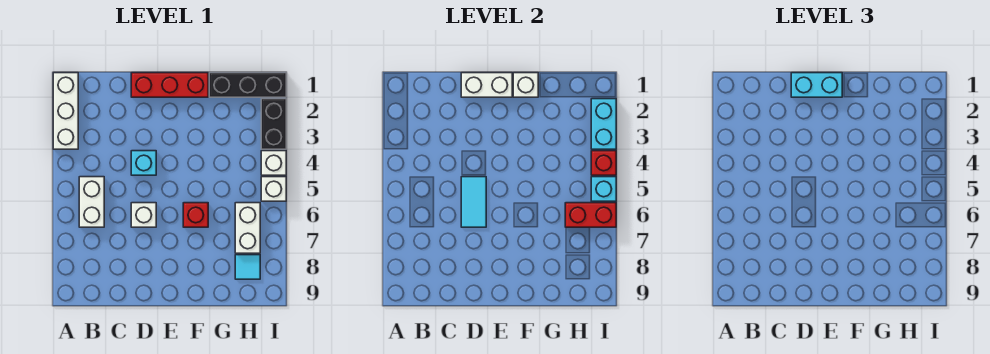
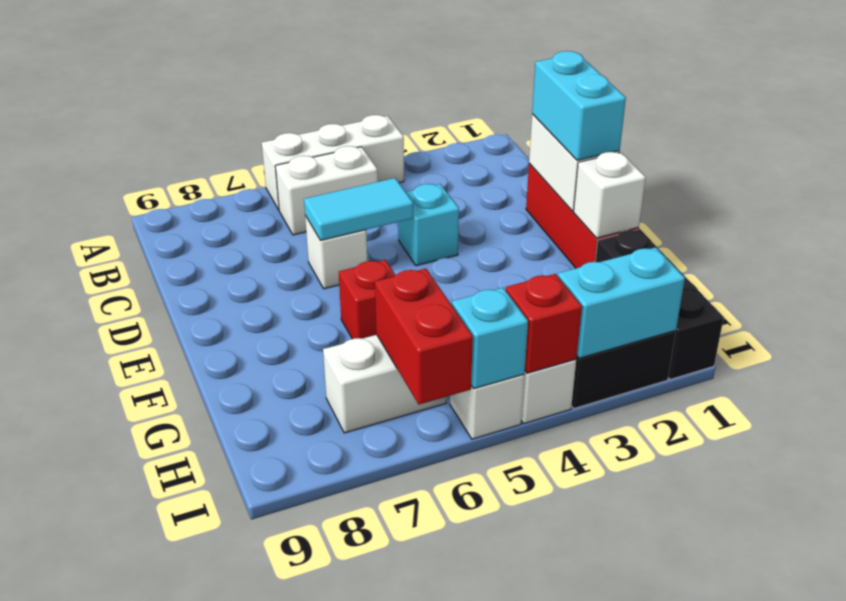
white brick A1:A3 level 1 -> white brick A4:A6 level 1
cyan tile H8 level 1 -> none

